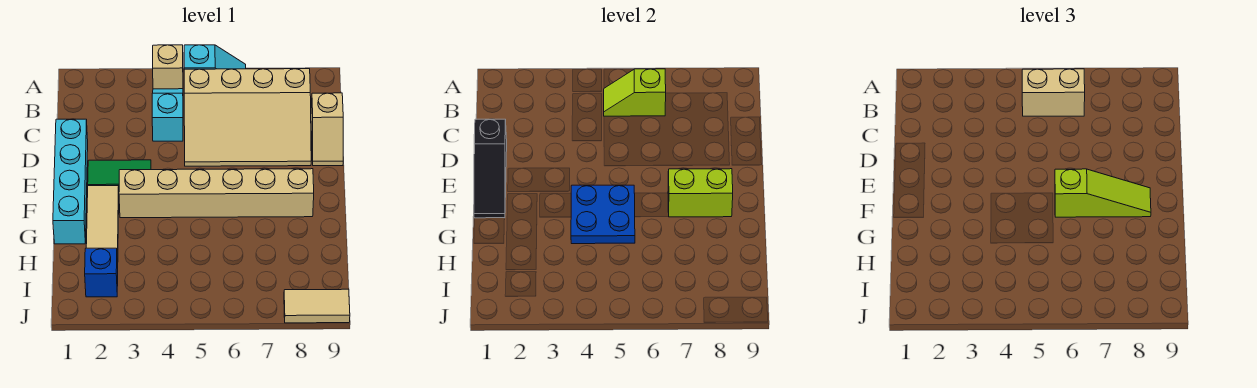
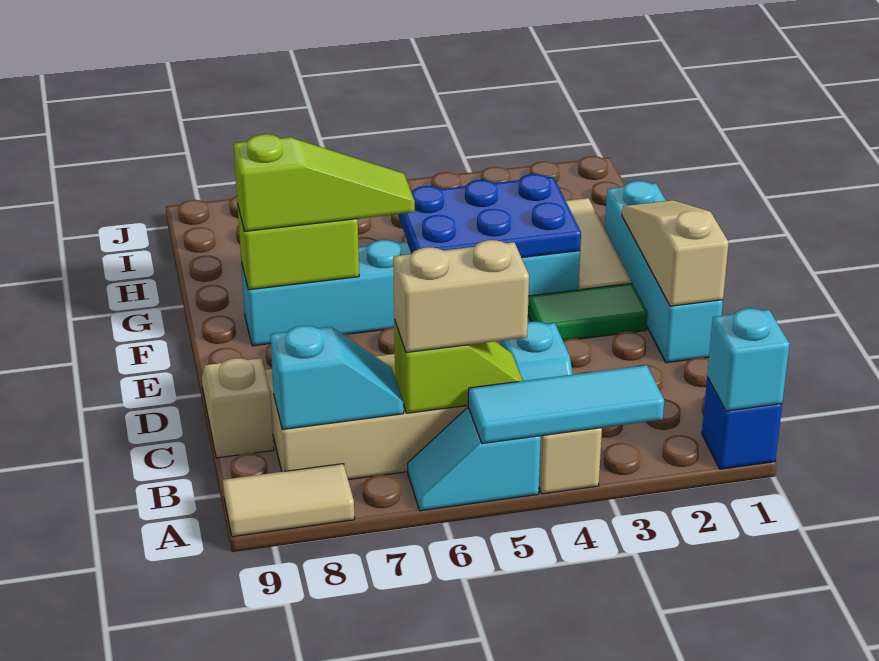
none -> cyan brick A1 level 2
none -> cyan tile A3:A5 level 2
none -> cyan slope B7:B8 level 2 top 8
black slope D1:F1 level 2 top D -> tan slope D1:F1 level 2 top D
tan brick F3:F8 level 1 -> cyan brick F3:F8 level 1
blue plate F4:G5 level 2 -> blue plate F3:G5 level 2
lime slope F6:F8 level 3 top 6 -> lime slope F6:F8 level 3 top 8
blue brick I2 level 1 -> blue brick A1 level 1
tan tile J8:J9 level 1 -> tan tile A8:A9 level 1

